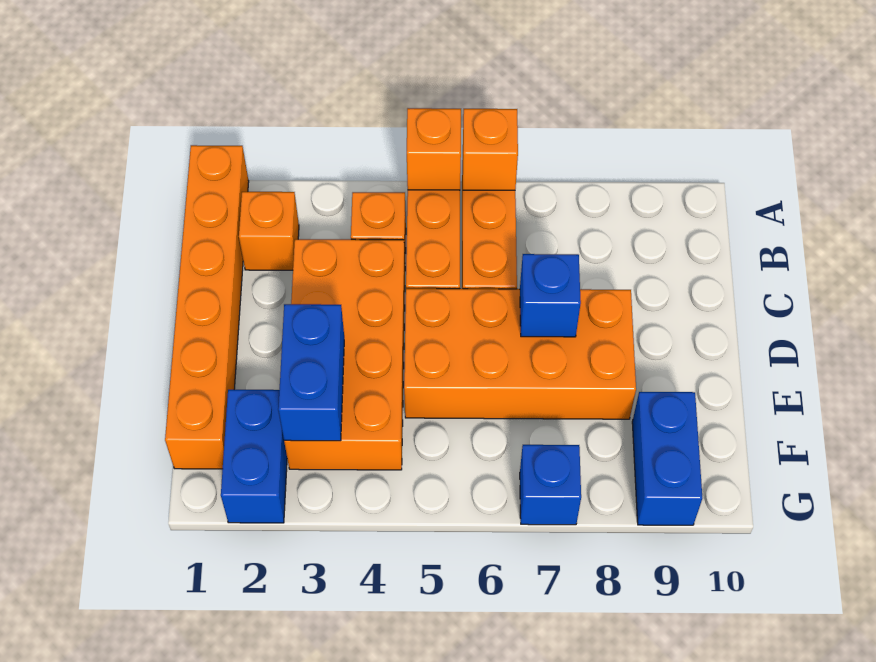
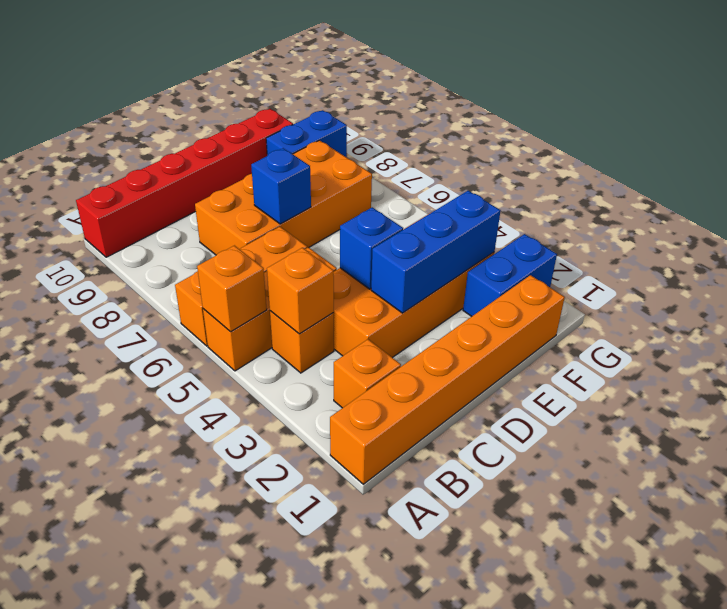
orange brick A6 level 2 -> orange brick B4 level 2
none -> red brick A10:F10 level 1
orange brick D5:E8 level 1 -> orange brick C7:F8 level 1
blue brick E3:F3 level 2 -> blue brick D3:F3 level 2
blue brick G7 level 1 -> blue brick D4 level 2

